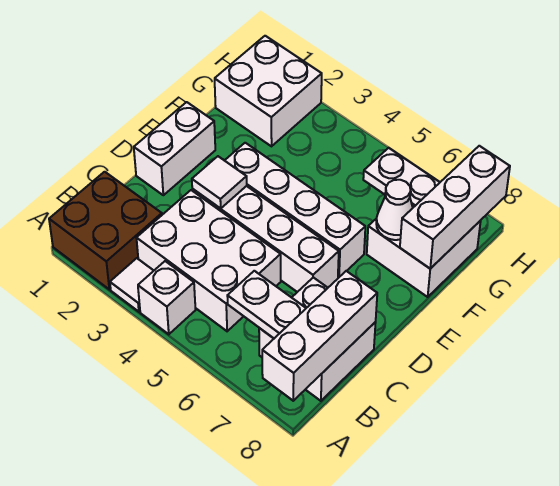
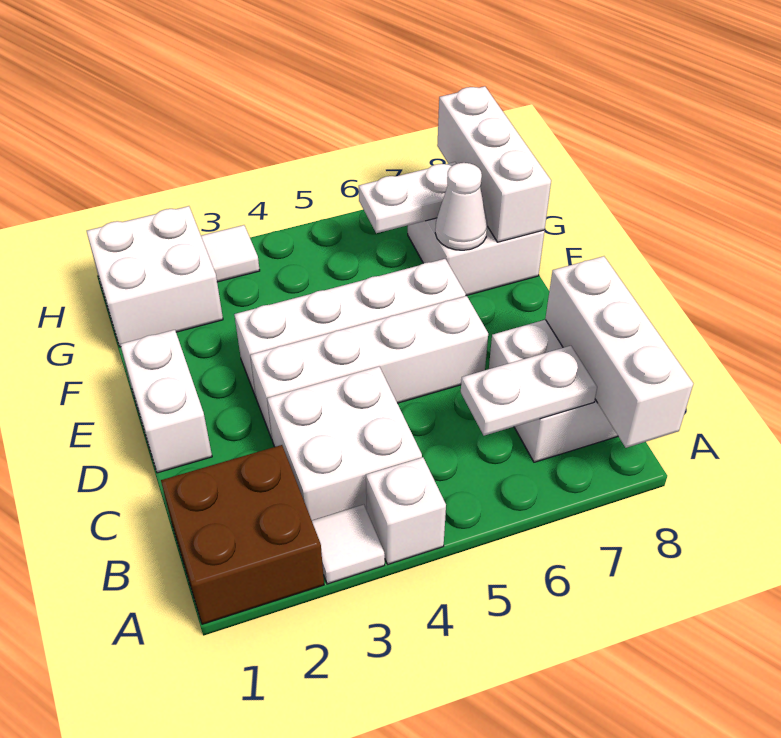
white brick B3:C5 level 1 -> white brick B3:C4 level 1
white tile D3 level 2 -> white tile H3 level 1

